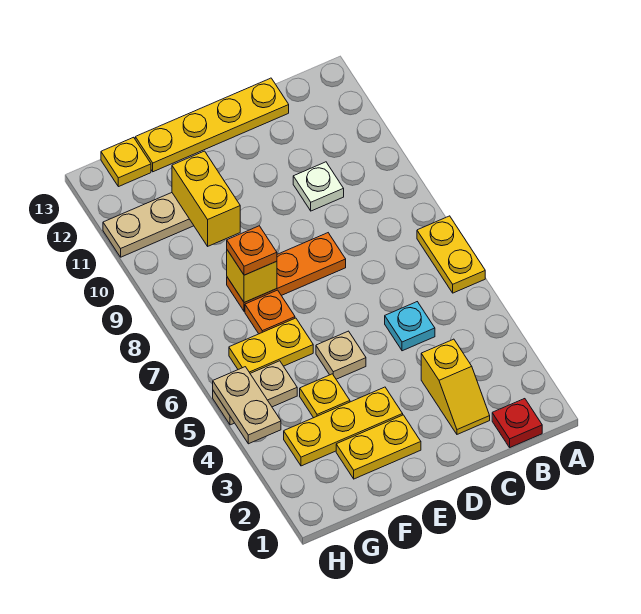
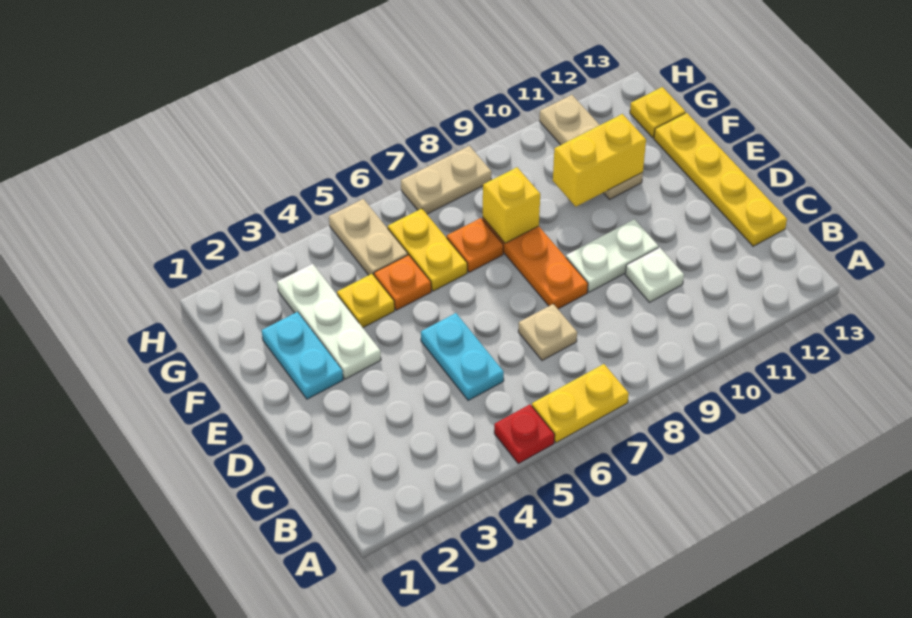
red plate B1 level 1 -> red plate A5 level 1
yellow slope C2:C3 level 1 top 3 -> none
cyan plate C5 level 1 -> cyan plate C5:D5 level 1
none -> white plate D9:D10 level 1
yellow plate E2:F2 level 1 -> cyan plate E2:F2 level 1
yellow plate E3:G3 level 1 -> white plate E3:G3 level 1
tan plate E5 level 1 -> tan plate C7 level 1
orange plate F8 level 3 -> orange plate F5 level 1
tan plate H4:H5 level 2 -> tan plate H7:H8 level 1

